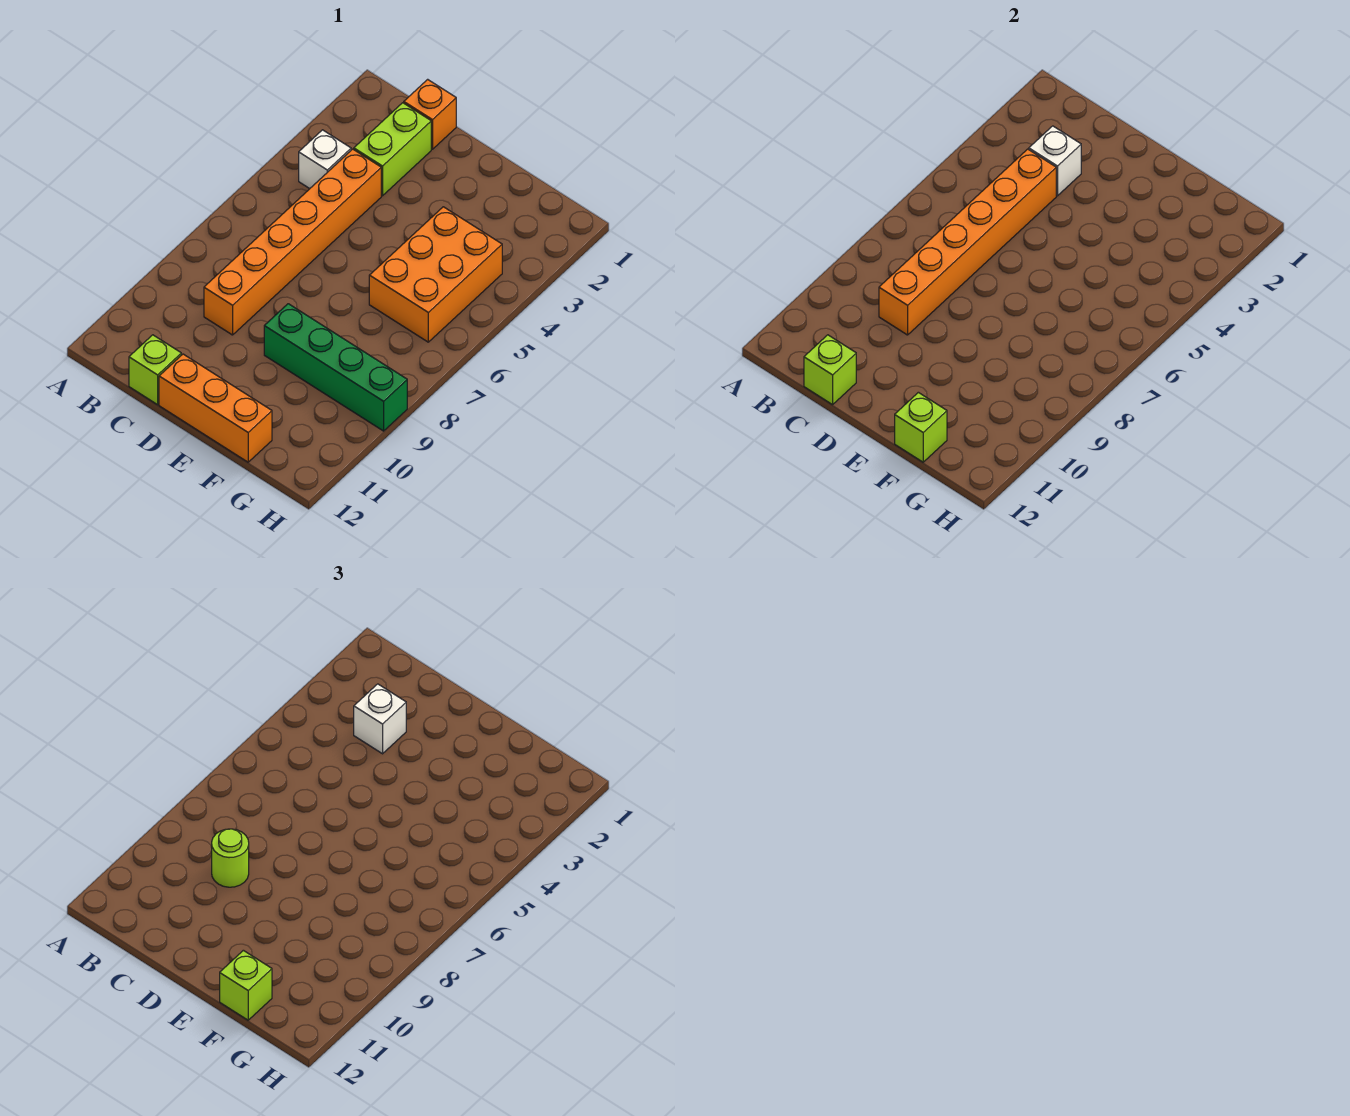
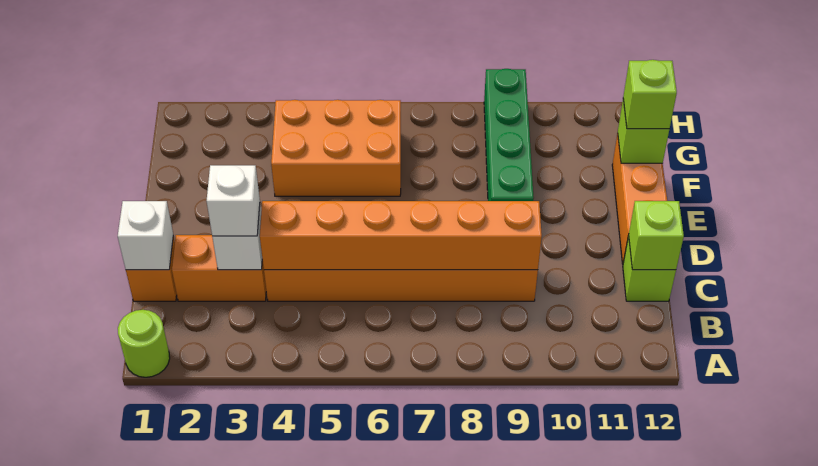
white brick B4 level 1 -> white brick C1 level 2
lime brick C2:C3 level 1 -> orange brick C2:C3 level 1
lime round brick C9 level 3 -> lime round brick A1 level 1

